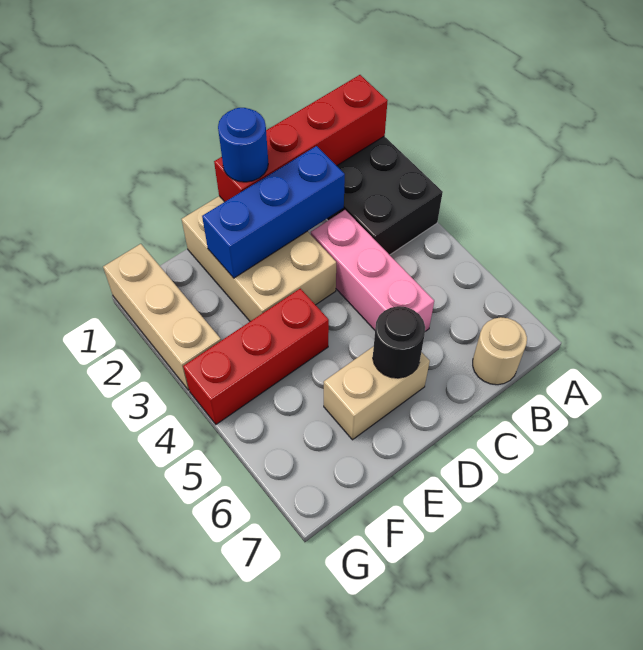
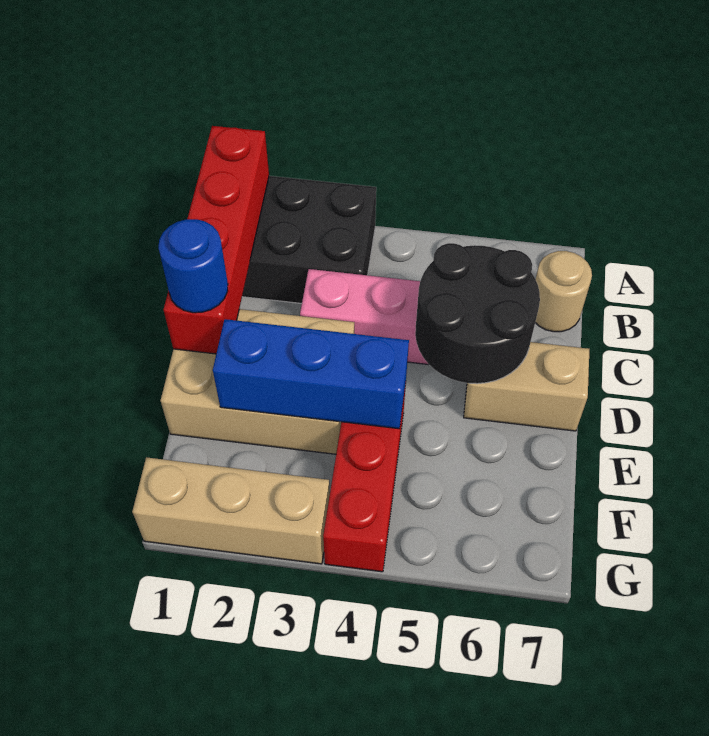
blue brick C2:E2 level 2 -> blue brick E2:E4 level 2
tan brick D6:E6 level 1 -> tan brick D6:D7 level 1
black round brick D6 level 2 -> black round brick C5:D6 level 2

